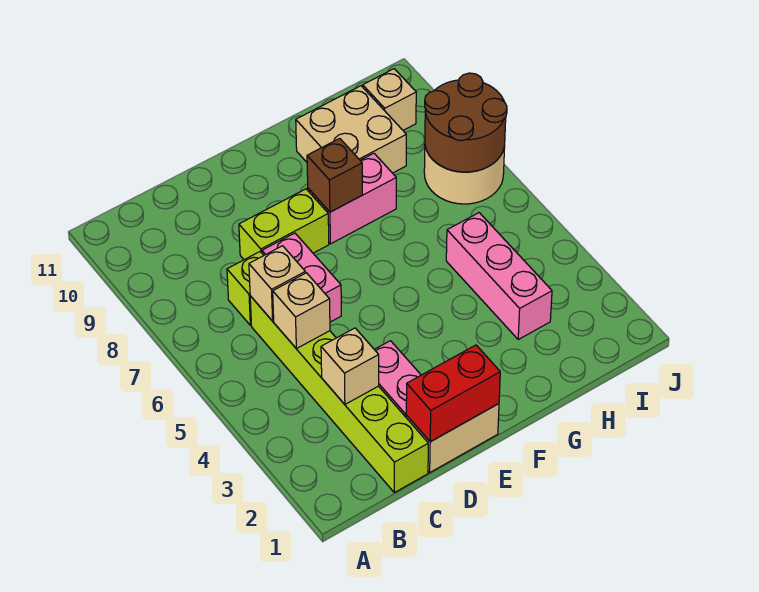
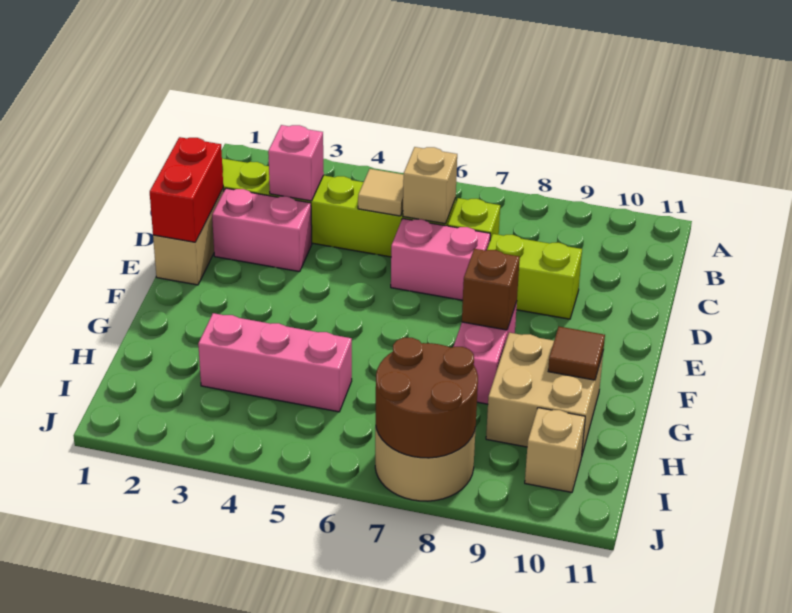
tan brick C3 level 2 -> pink brick C3 level 2
tan brick C5 level 2 -> tan tile C5 level 2
lime brick D8:E8 level 1 -> lime brick D8:D9 level 1
none -> brown tile G10 level 2

